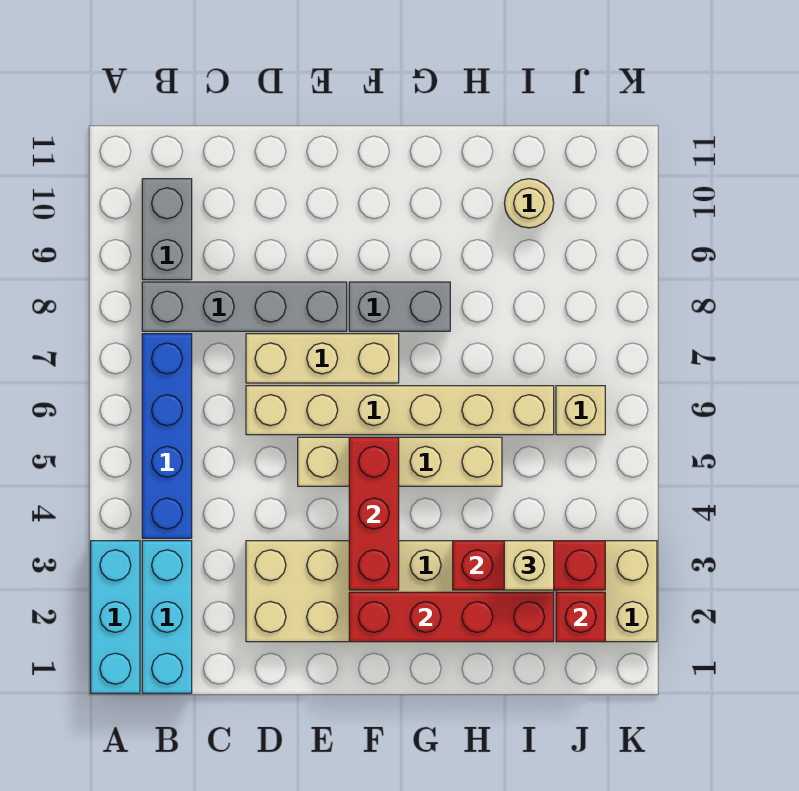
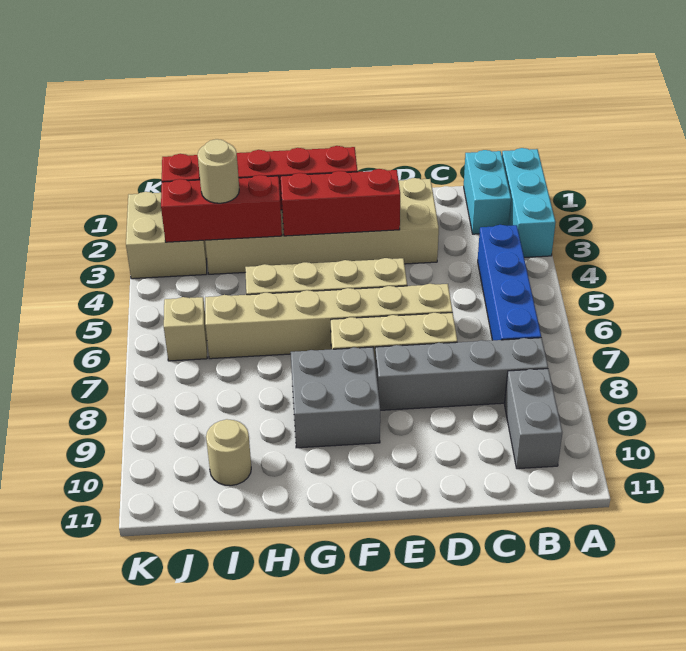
cyan brick B1:B3 level 1 -> cyan brick B1:B2 level 1
red brick F3:F5 level 2 -> red brick E3:G3 level 2
grey brick F8:G8 level 1 -> grey brick F8:G9 level 1
tan brick I3 level 3 -> tan round brick I3 level 3

